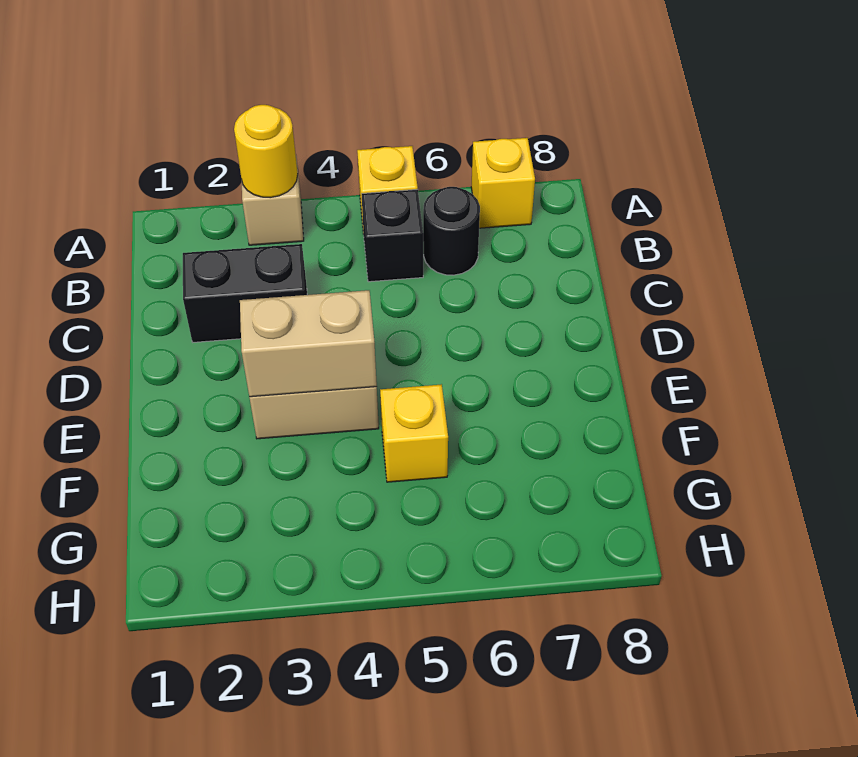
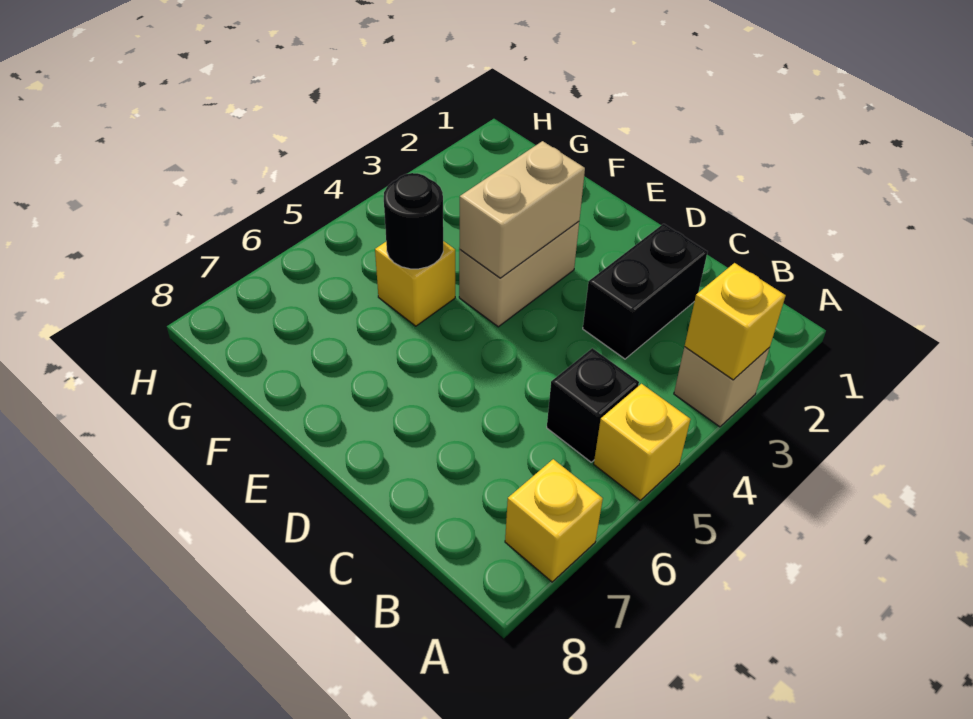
yellow round brick A3 level 2 -> yellow brick A3 level 2
black round brick B6 level 1 -> black round brick F5 level 2

